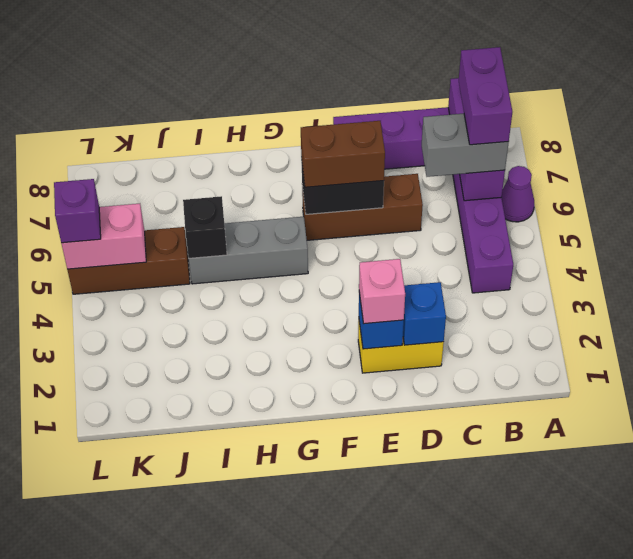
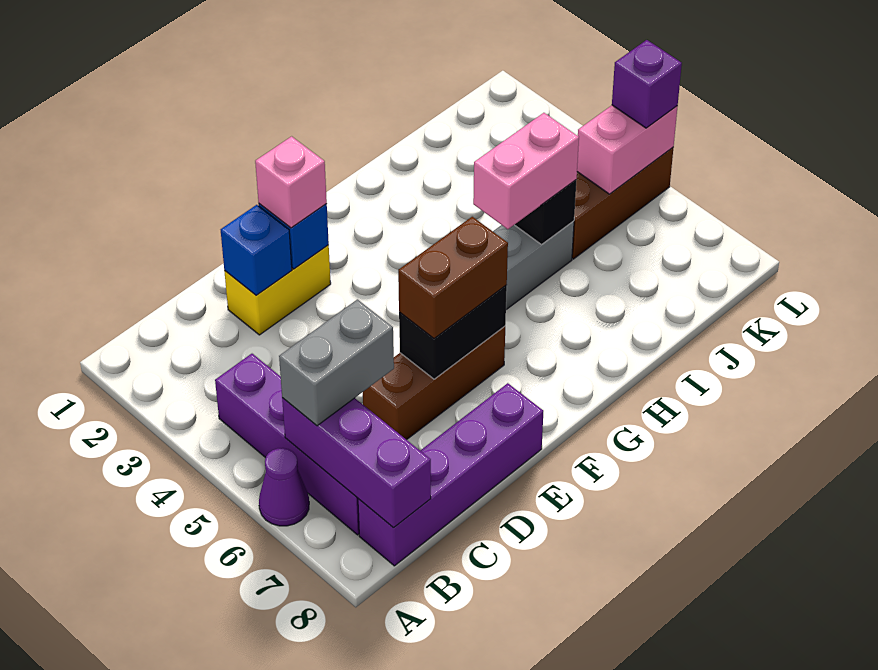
purple brick B6:B7 level 4 -> none
none -> pink brick H5:I5 level 3

